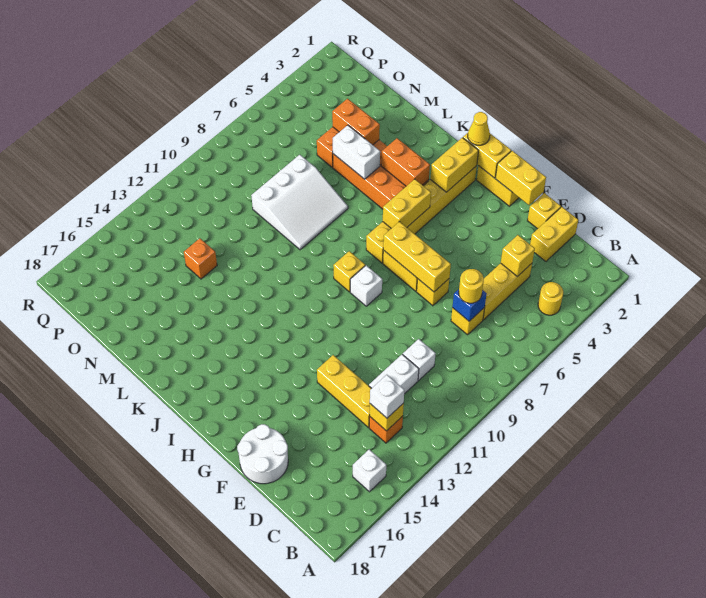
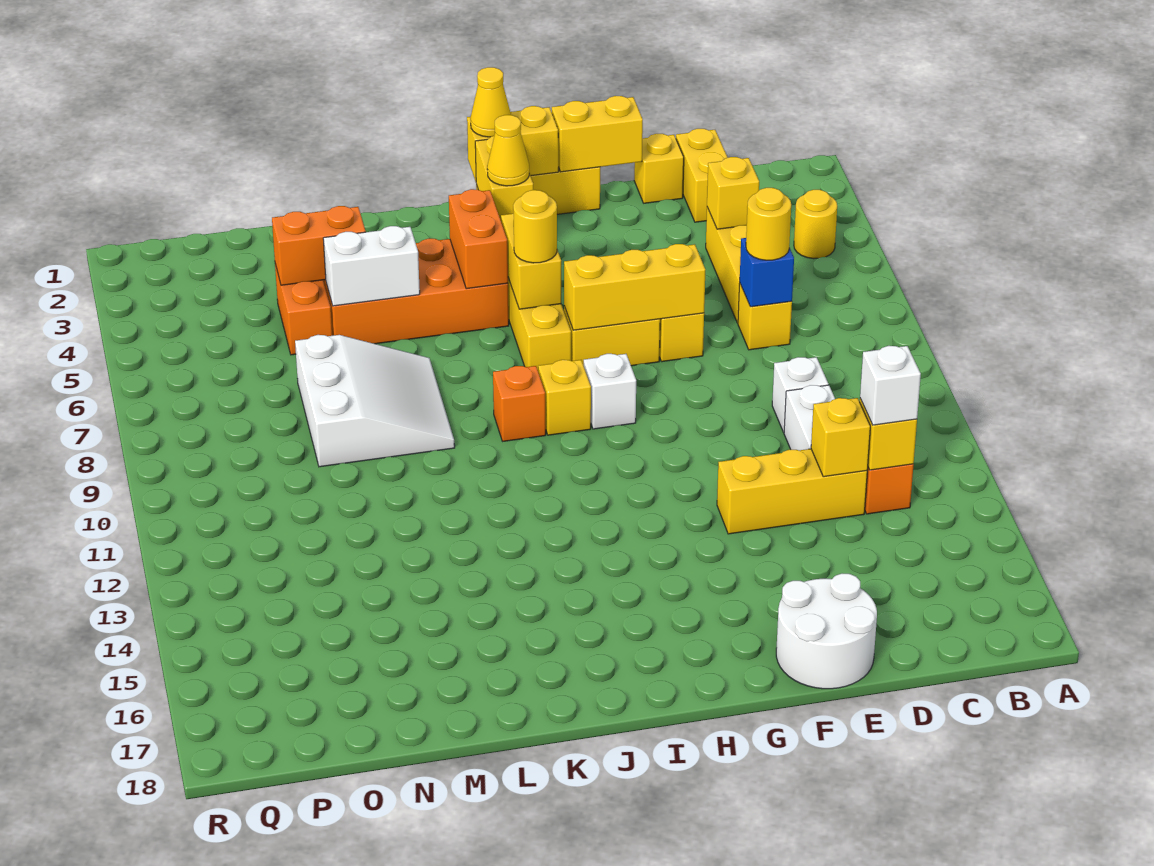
white brick B15 level 1 -> none
none -> yellow brick D13 level 2
none -> yellow cone I3 level 3
none -> yellow round brick I6 level 3
orange brick J4:K4 level 2 -> orange brick J4:J5 level 2
orange brick N13 level 1 -> orange brick J9 level 1

